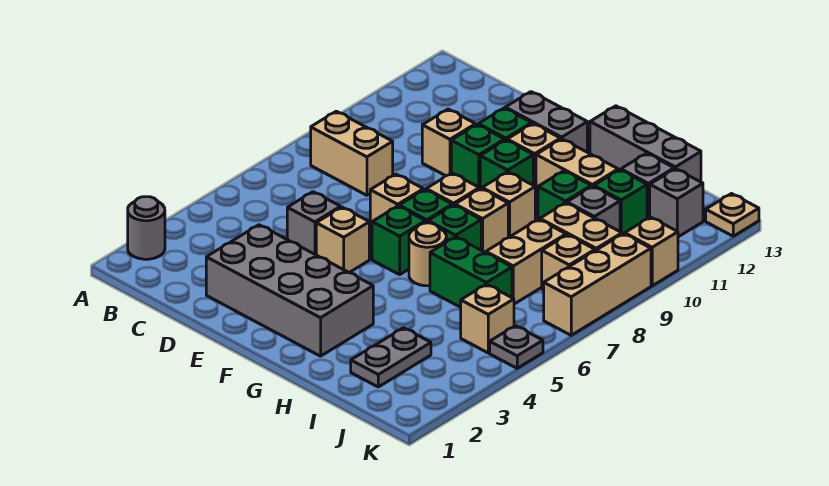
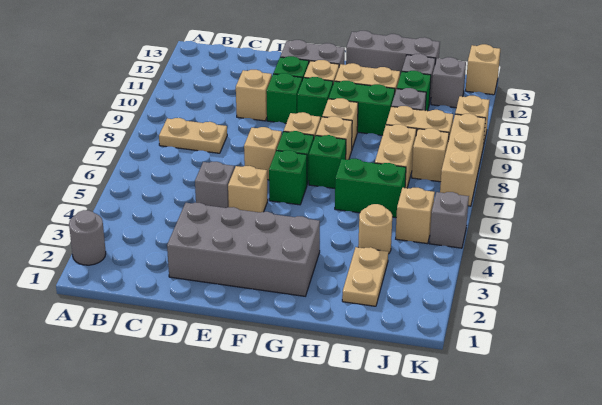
tan brick B8:C8 level 1 -> tan plate B8:C8 level 1
tan round brick G6 level 1 -> tan round brick I4 level 1
green brick H10 level 1 -> green brick G10:H10 level 1
grey plate I2:I3 level 1 -> tan plate I2:I3 level 1
grey plate K5 level 1 -> grey brick K5 level 1
tan plate K13 level 1 -> tan brick K13 level 1

